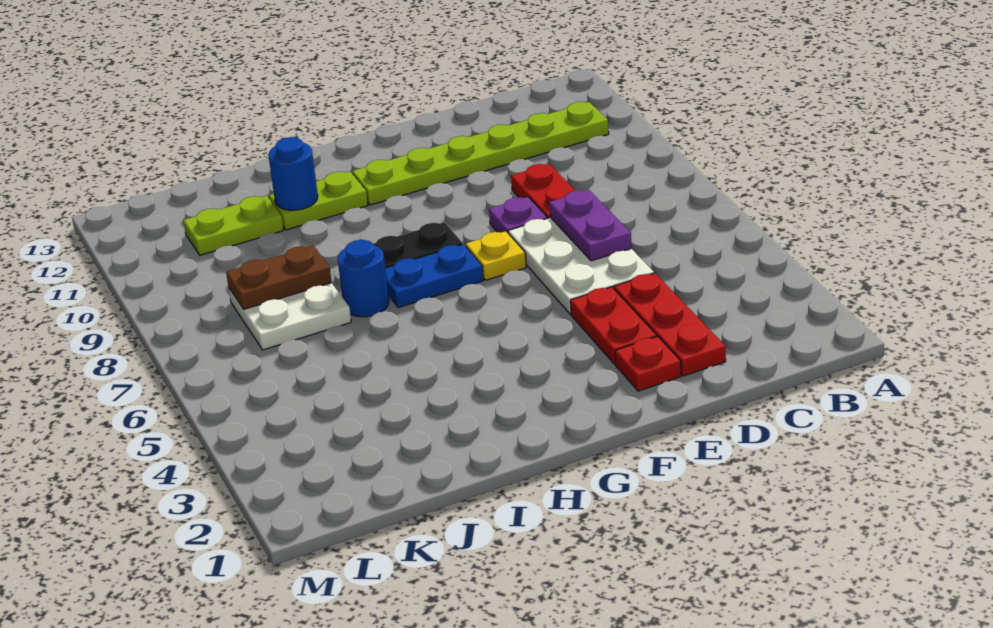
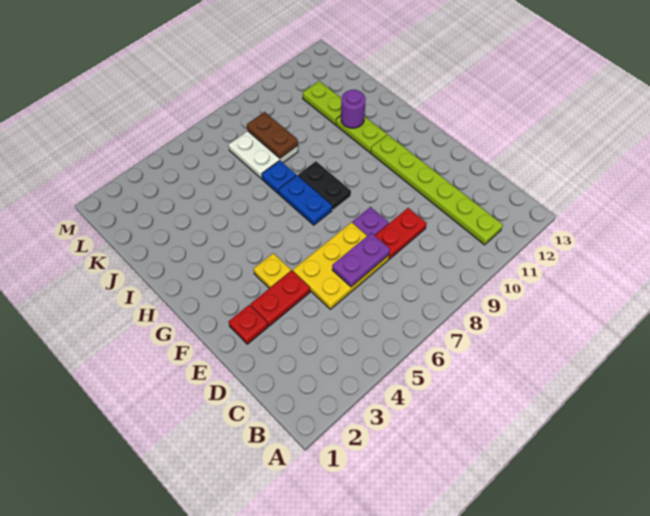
red plate D2:D4 level 1 -> none
white plate D5:E7 level 1 -> yellow plate D5:E7 level 1
yellow plate F7 level 1 -> yellow plate F4 level 1
blue round brick I7 level 1 -> blue plate I7 level 1
blue round brick I11 level 2 -> purple round brick I11 level 2

